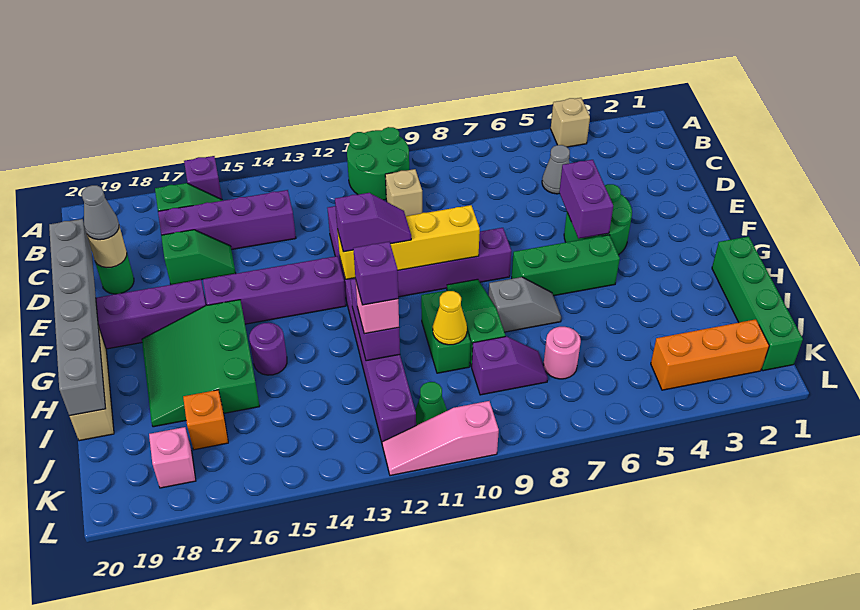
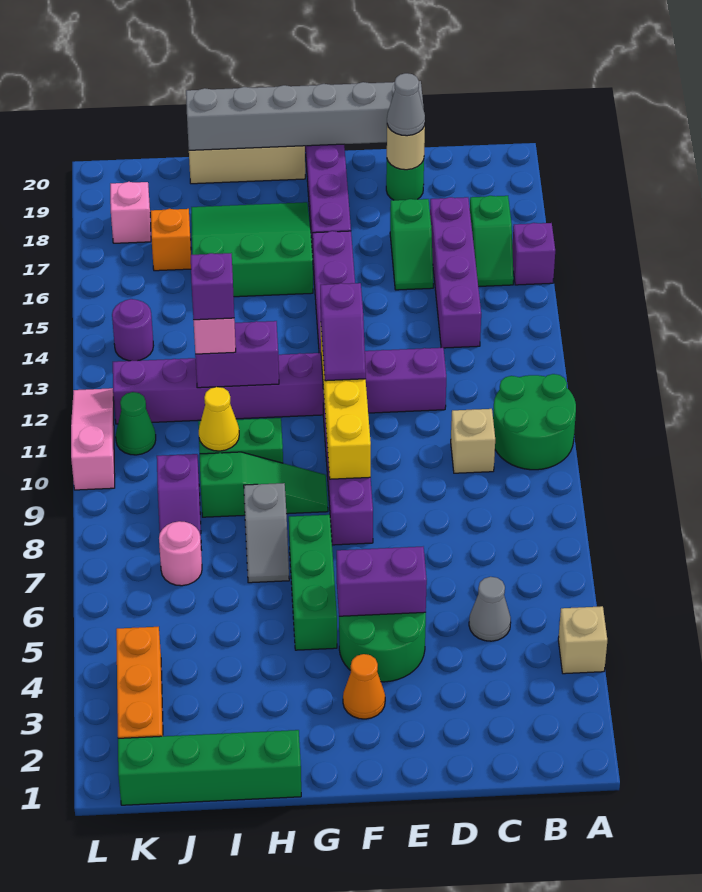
none -> orange cone F3 level 1
purple round brick H15 level 1 -> purple round brick K14 level 1

